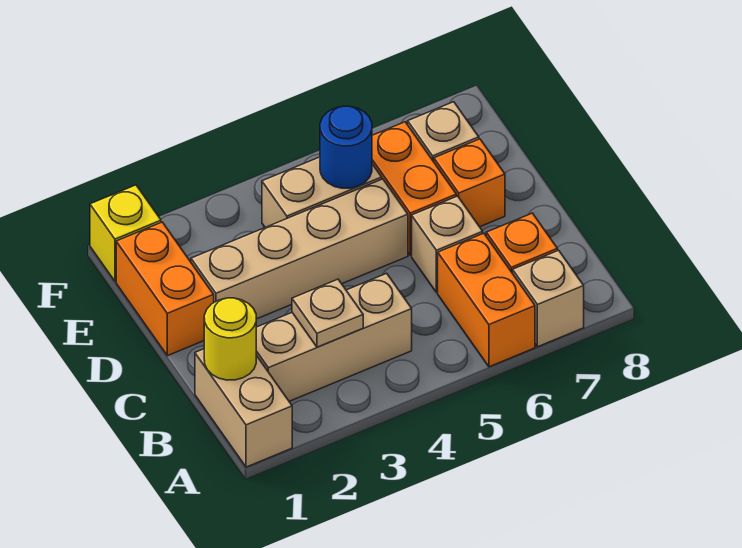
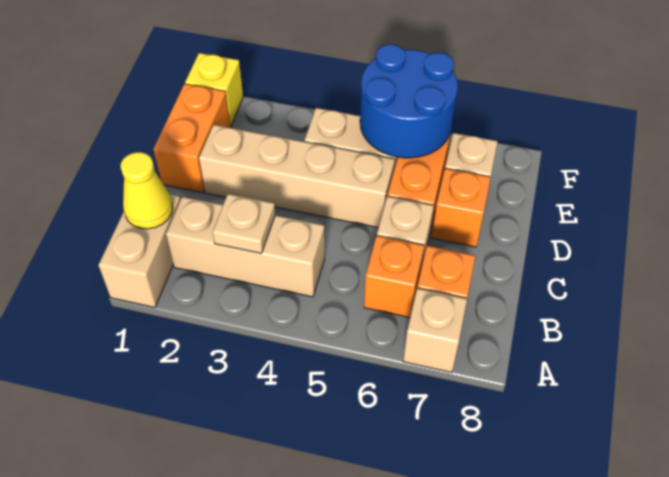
orange brick A6:B6 level 1 -> orange brick B6 level 1
yellow round brick B1 level 2 -> yellow cone B1 level 2
blue round brick E5 level 2 -> blue round brick E5:F6 level 2

